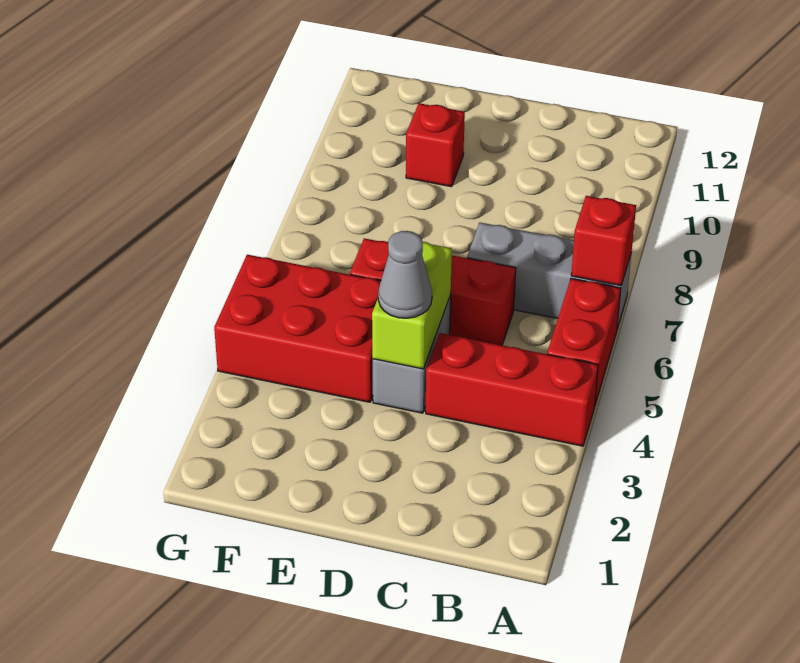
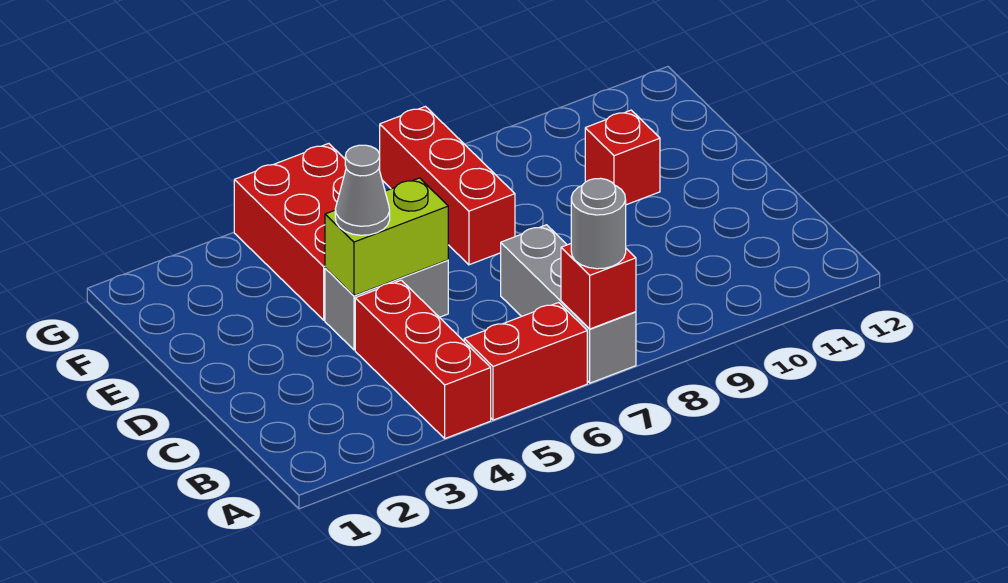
none -> grey round brick A7 level 3
red brick C6:E6 level 1 -> red brick E7:G7 level 1

